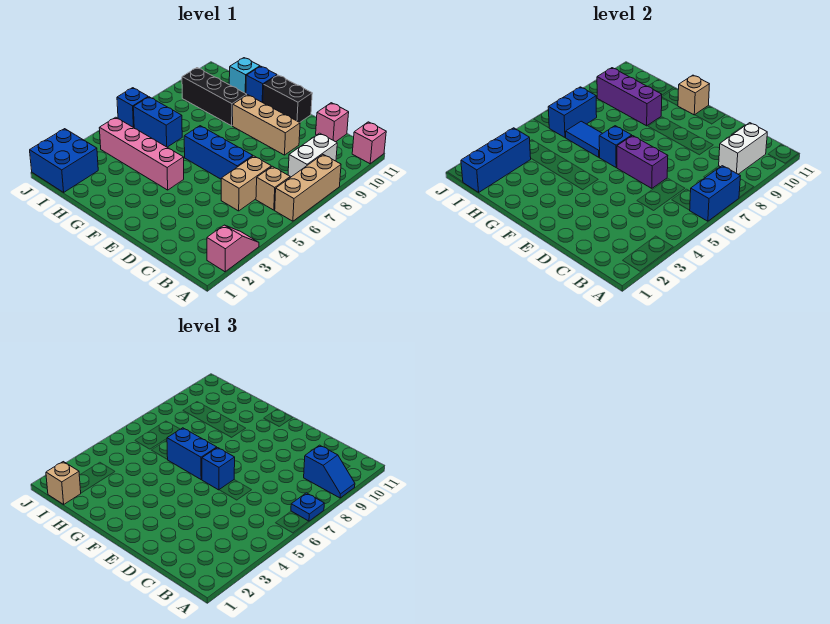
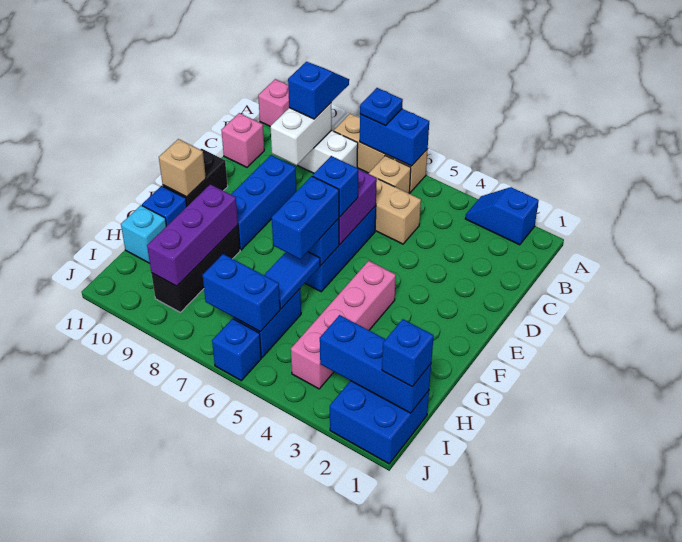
pink slope A2:A3 level 1 top 2 -> blue slope A2:A3 level 1 top 2
white brick B9:B10 level 2 -> white brick B9:C9 level 2
tan brick D9:F9 level 1 -> blue brick D9:F9 level 1
tan brick I1 level 3 -> blue brick I1 level 3

